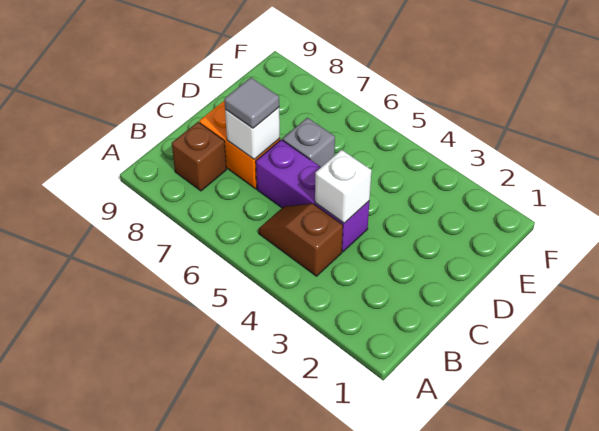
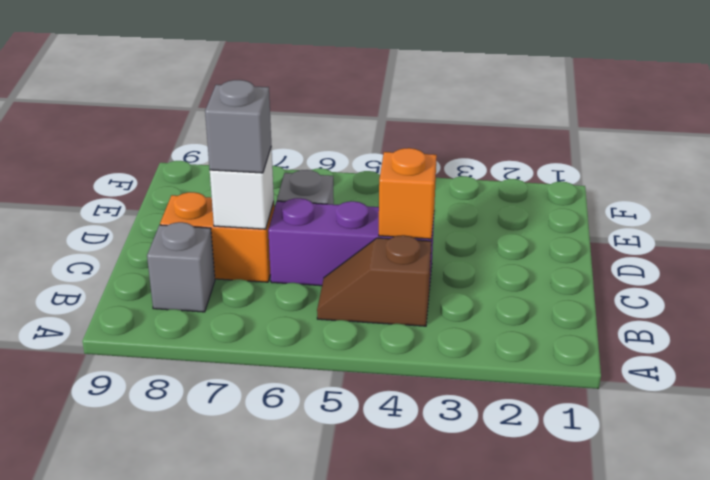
brown brick B8 level 1 -> grey brick B8 level 1
white brick C4 level 2 -> orange brick C4 level 2
grey tile C7 level 3 -> grey brick C7 level 3

